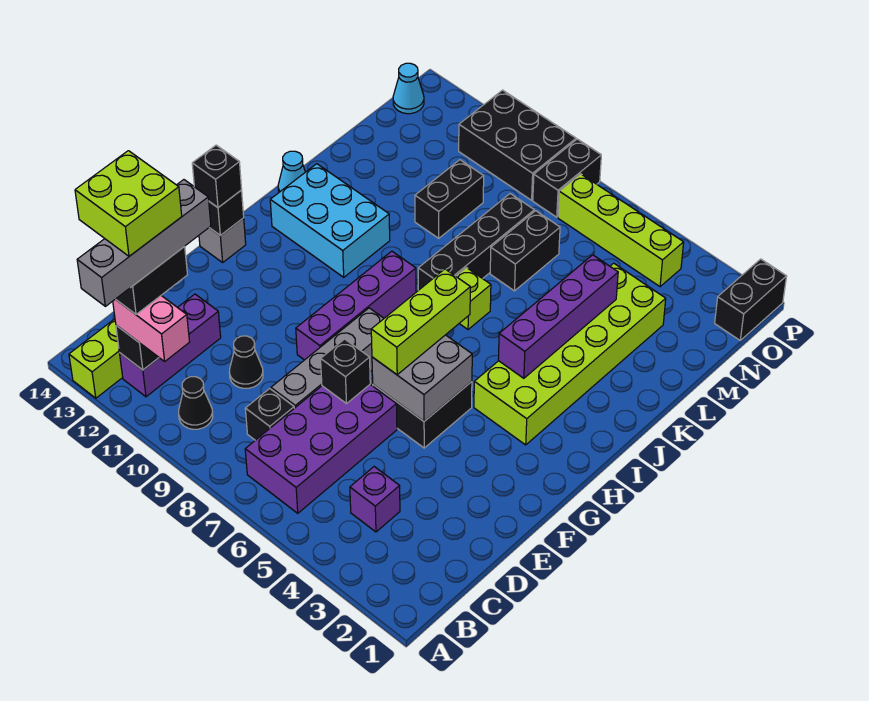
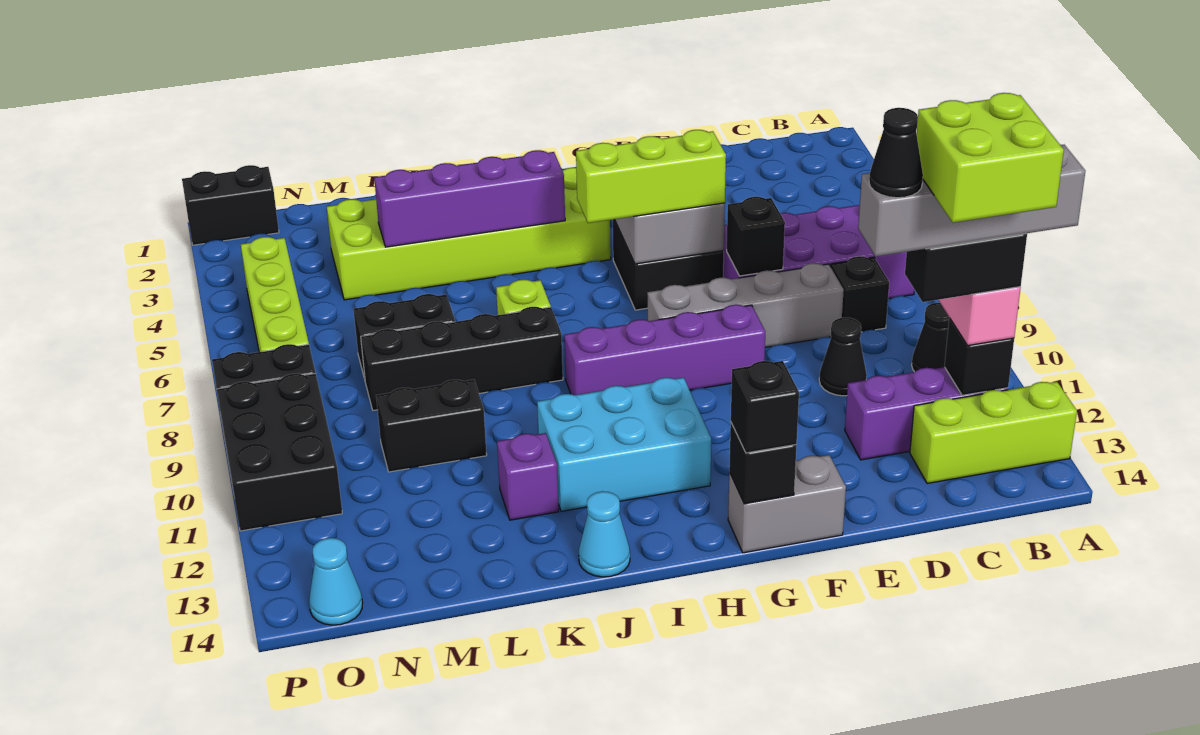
purple brick C4 level 1 -> purple brick K12 level 1
none -> black cone D12 level 6
grey brick G14 level 1 -> grey brick F14:G14 level 1
cyan brick I11:J13 level 1 -> cyan brick H11:J12 level 1

